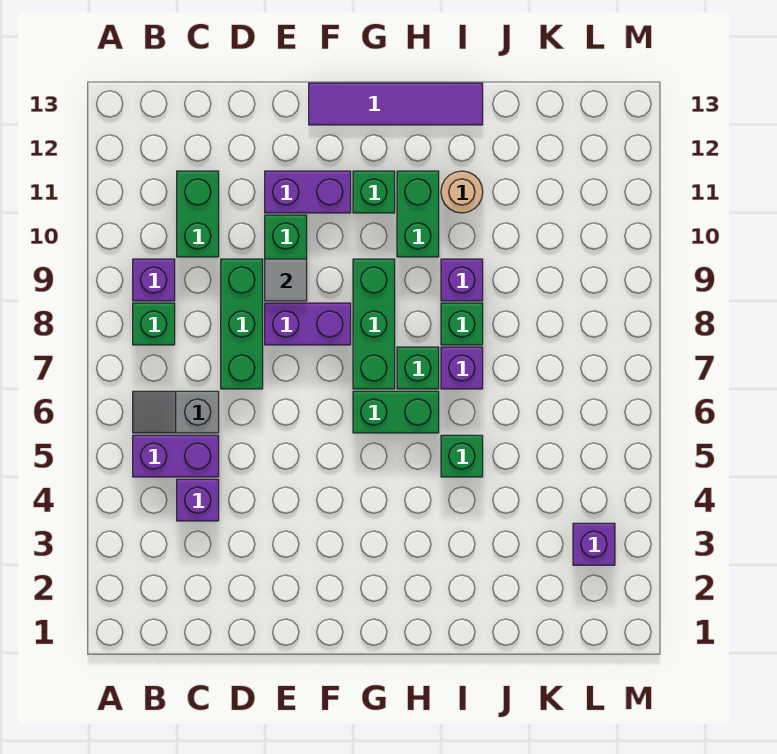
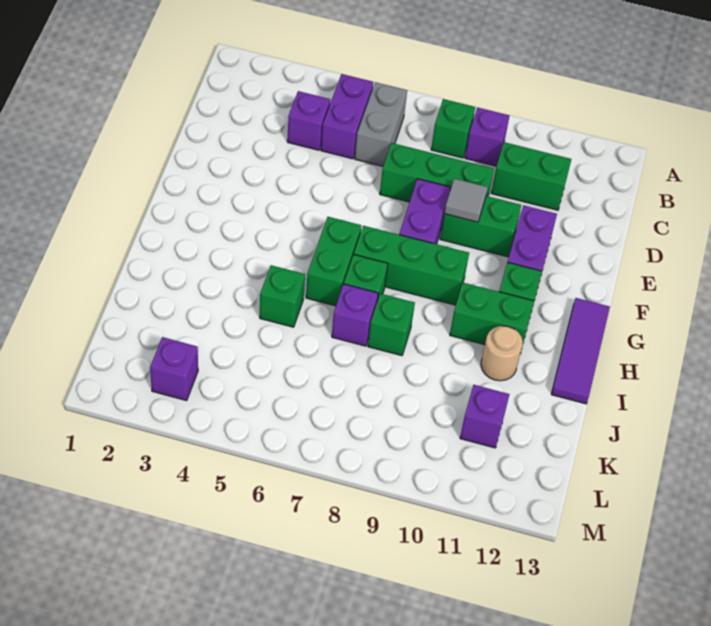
grey slope B6:C6 level 1 top C -> grey brick B6:C6 level 1
purple tile F13:I13 level 1 -> purple tile G13:I13 level 1
purple brick I9 level 1 -> purple brick K11 level 1

